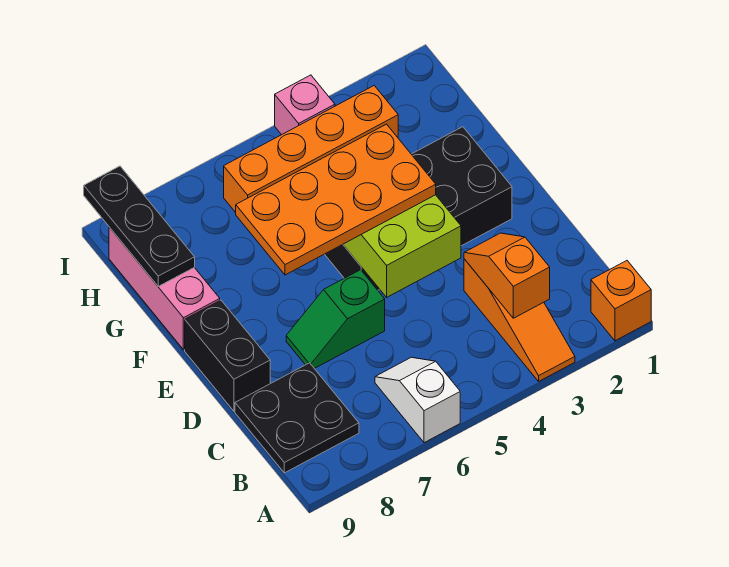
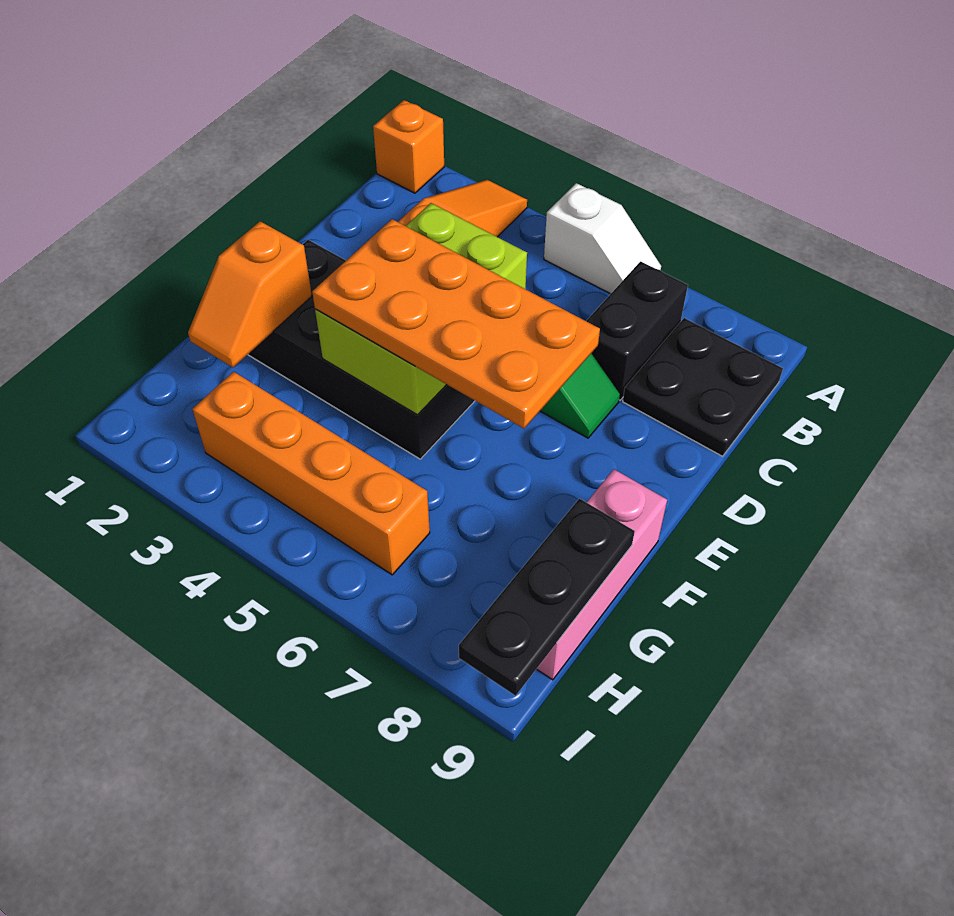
white slope A6:B6 level 1 top A -> white slope A5:A6 level 1 top 5
orange slope B3:C3 level 2 top B -> orange slope F2:G2 level 2 top F
black brick D9:E9 level 1 -> black brick B7:C7 level 1
pink brick I4 level 1 -> none

